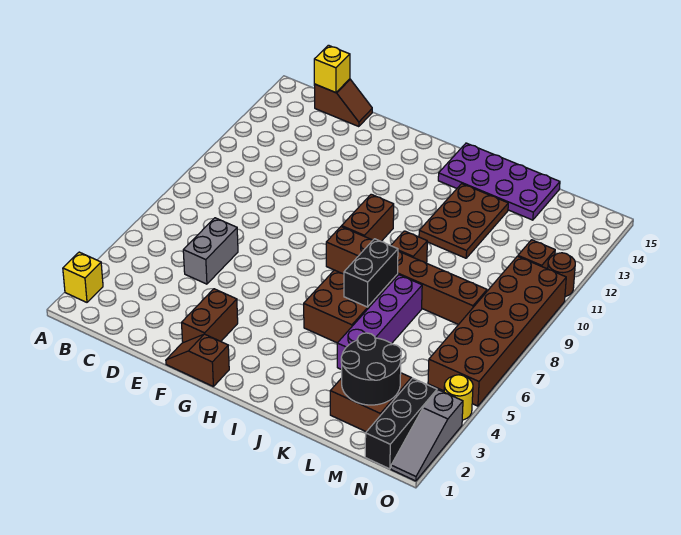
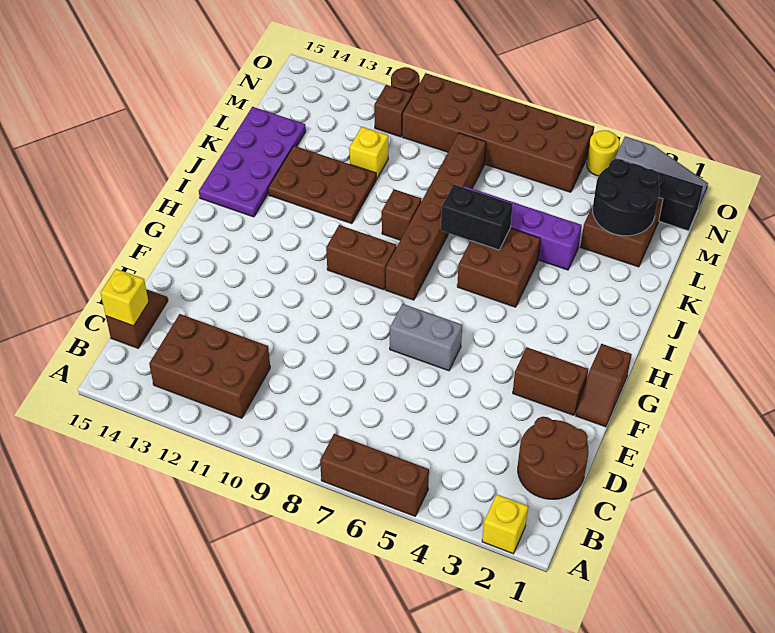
none -> brown brick A5:A7 level 1
none -> brown brick B11:C13 level 1
none -> brown round brick C1:D2 level 1
grey brick D5:D6 level 1 -> grey brick F6:F7 level 1
none -> yellow brick L11 level 1

